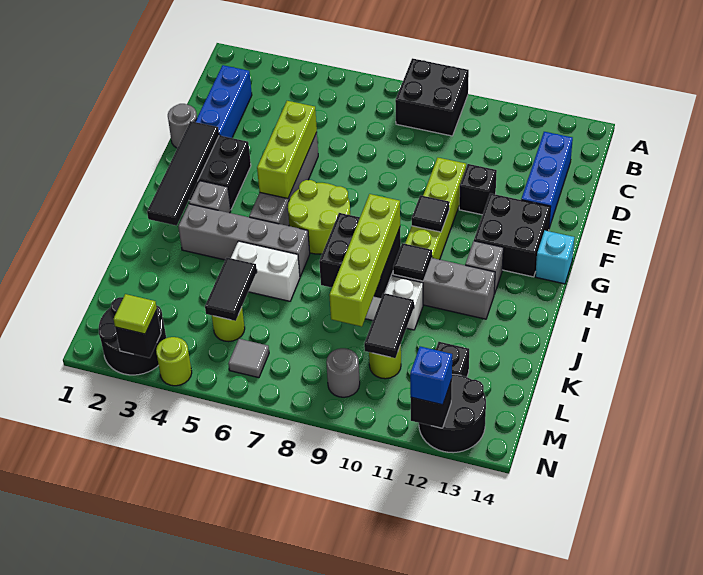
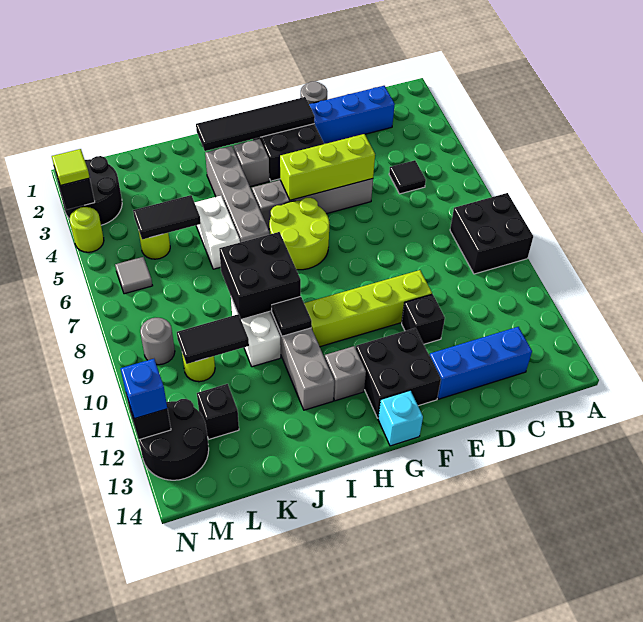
black tile G10 level 2 -> black tile C5 level 1
lime brick I9:L9 level 3 -> none

